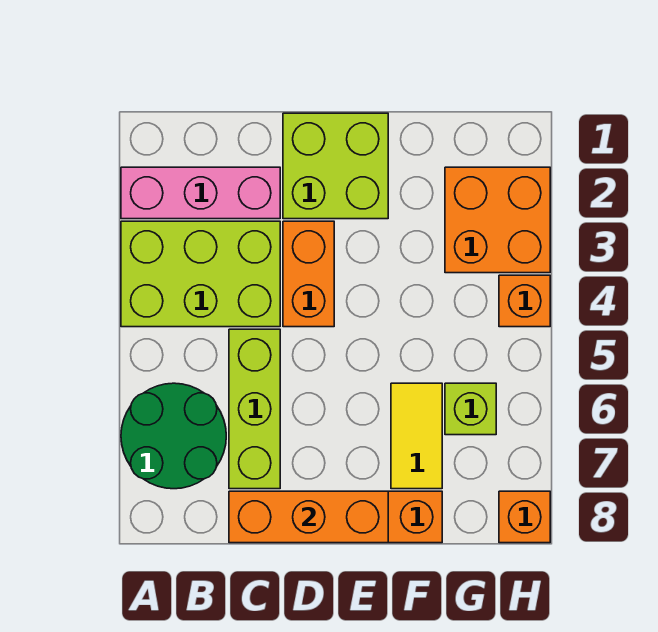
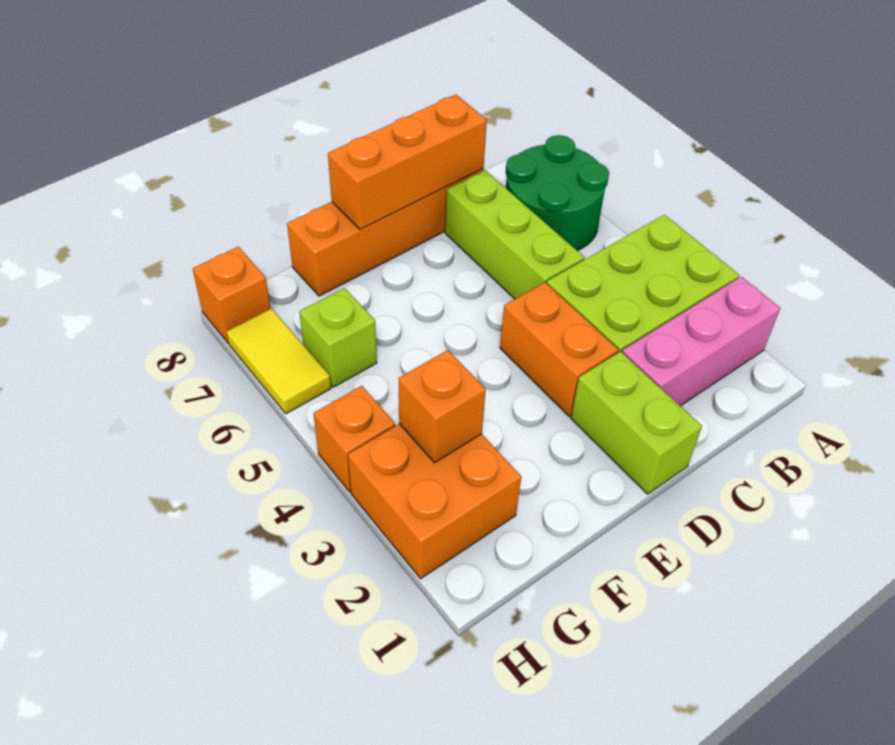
lime brick D1:E2 level 1 -> lime brick D1:D2 level 1
yellow tile F6:F7 level 1 -> yellow tile H6:H7 level 1
none -> orange brick G3 level 2

